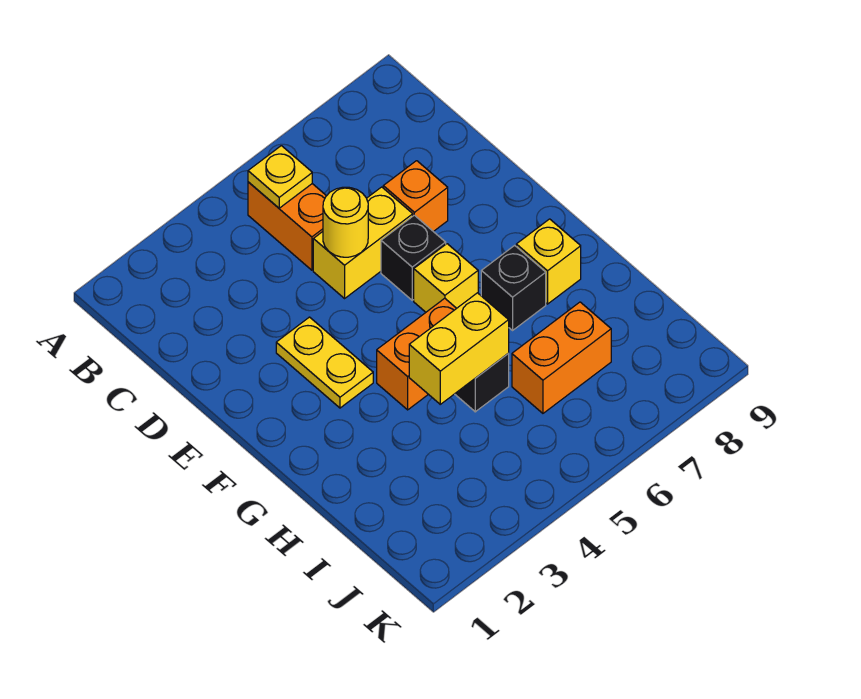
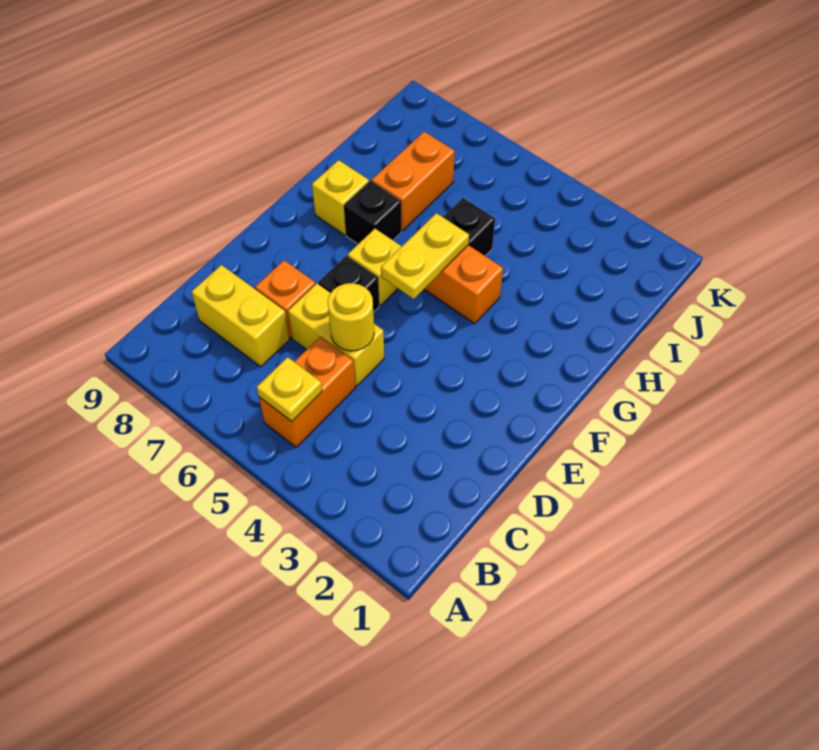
yellow plate E3:F3 level 1 -> yellow plate F5:G5 level 2
yellow brick H4:H5 level 2 -> yellow brick C7:C8 level 1
orange brick I6:I7 level 1 -> orange brick H7:I7 level 1

